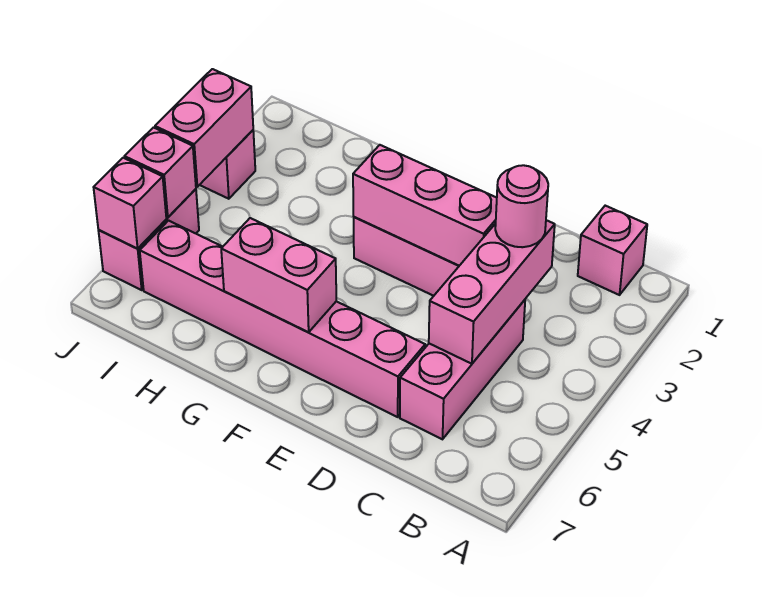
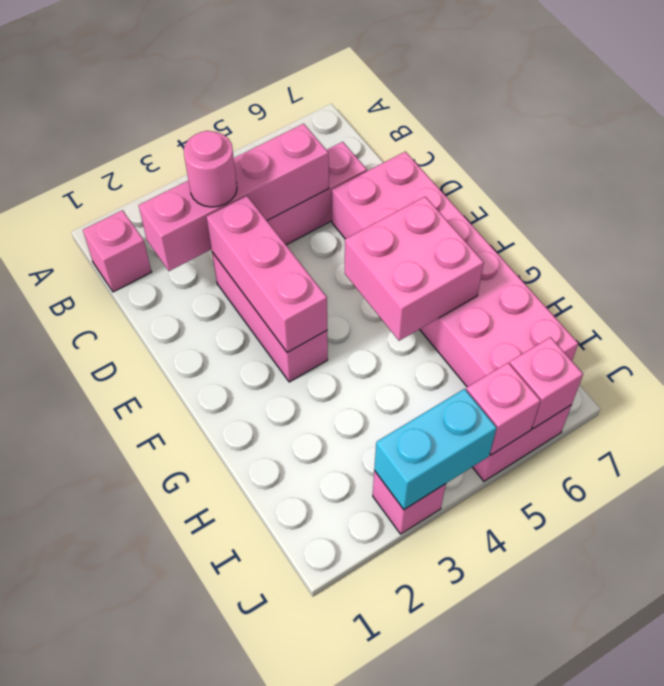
pink brick C3:C5 level 2 -> pink brick C2:C5 level 2
pink brick D6:I6 level 1 -> pink brick D6:I7 level 1
pink brick F6:G6 level 2 -> pink brick F5:G6 level 2
pink brick J3:J4 level 2 -> cyan brick J3:J4 level 2

